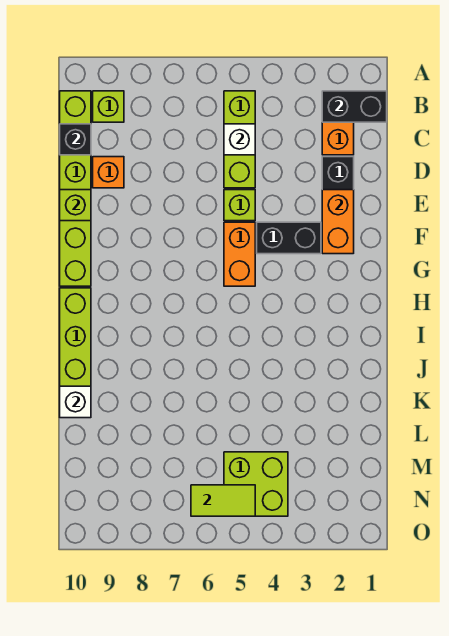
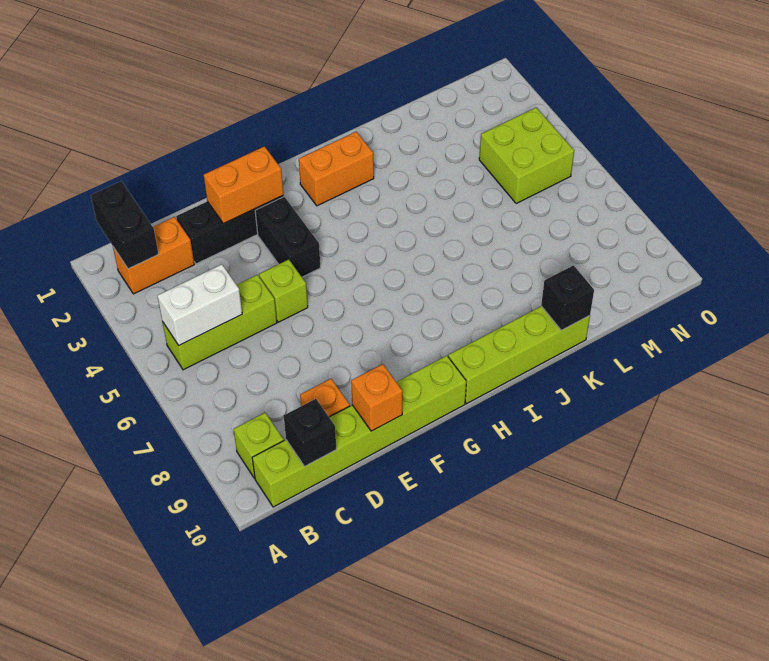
white brick C5 level 2 -> white brick B5:C5 level 2
lime brick E10 level 2 -> orange brick E10 level 2
orange brick F5:G5 level 1 -> orange brick H2:I2 level 1
white brick K10 level 2 -> black brick K10 level 2
lime tile N5:N6 level 2 -> none

